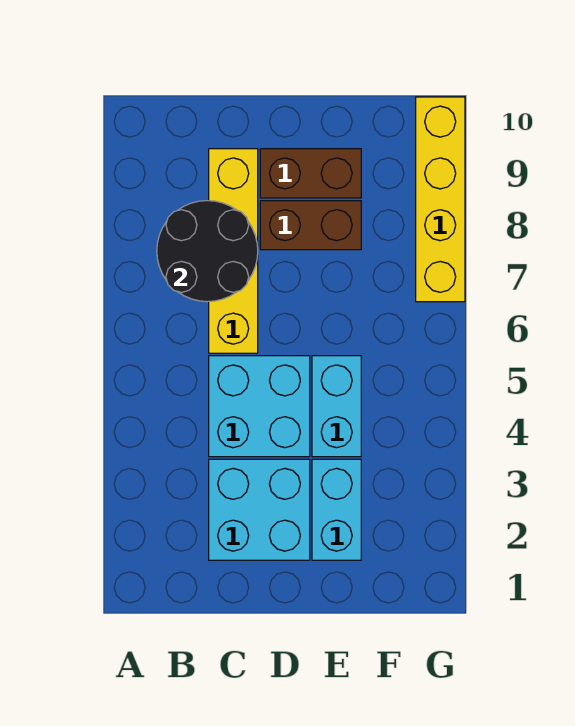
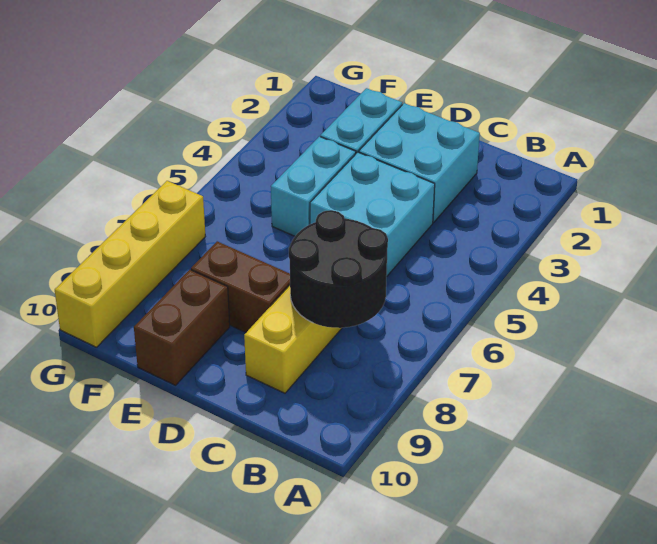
brown brick D9:E9 level 1 -> brown brick E9:E10 level 1

